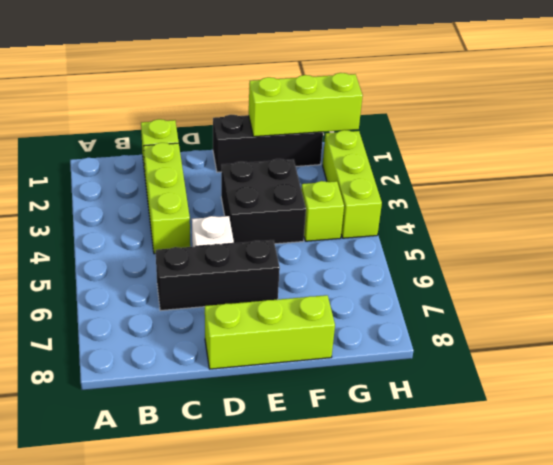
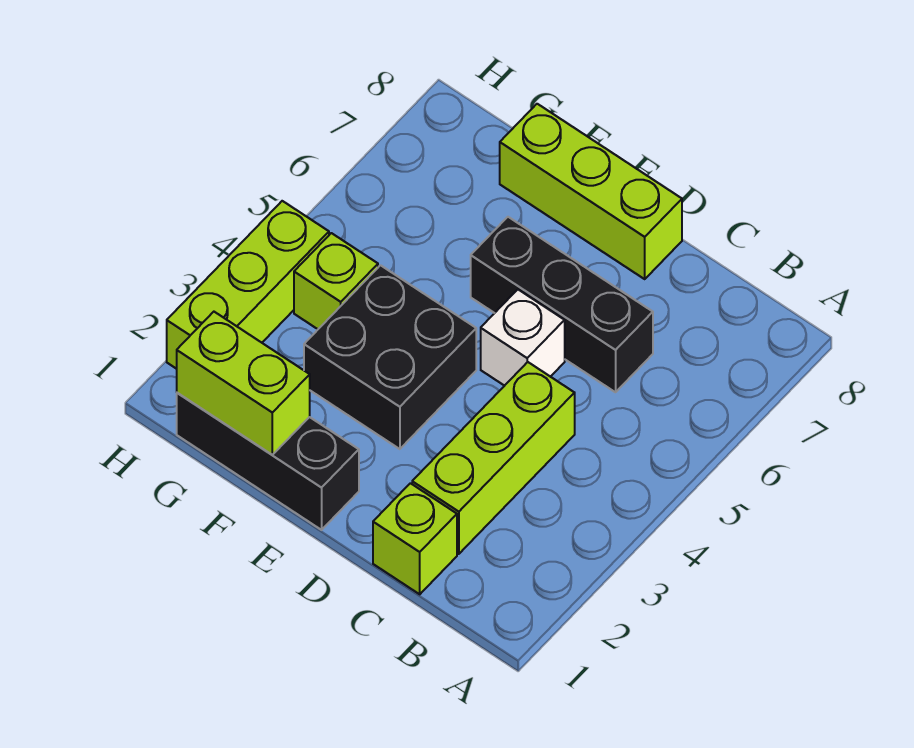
lime brick F1:H1 level 2 -> lime brick F1:G1 level 2

